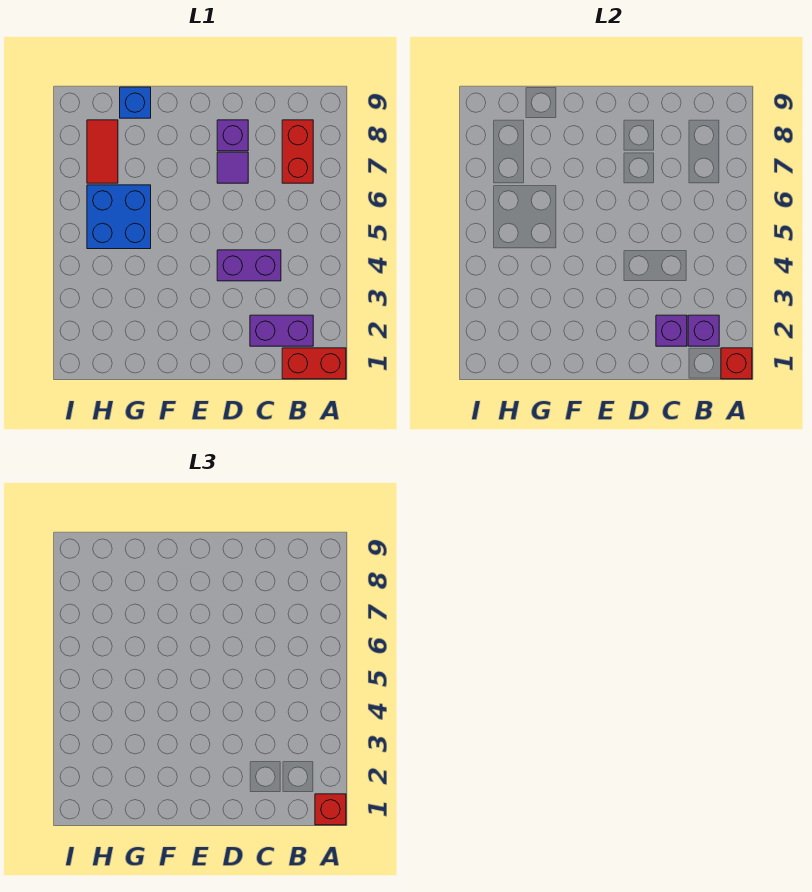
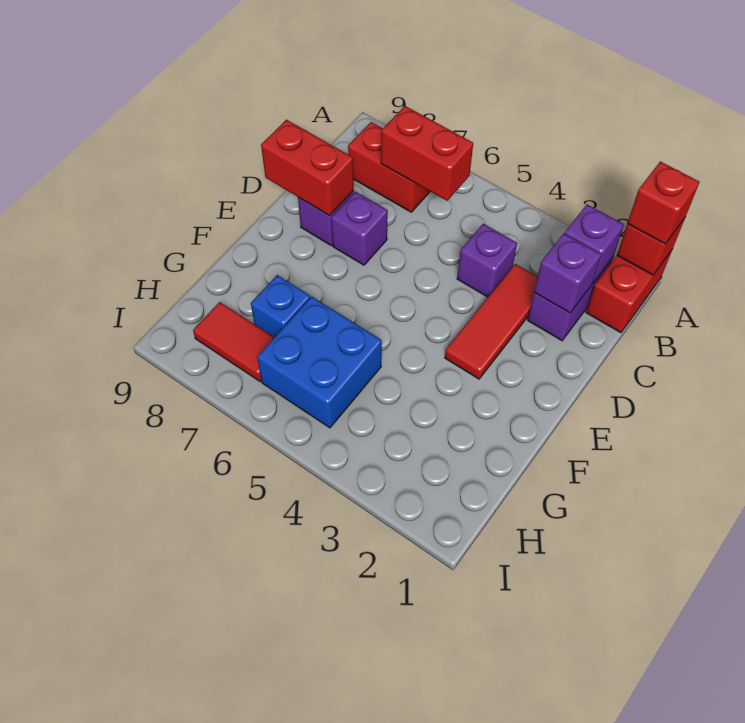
none -> red brick B6:B7 level 2
none -> red tile C3:E3 level 1
purple brick C4:D4 level 1 -> purple brick C4 level 1
purple tile D7 level 1 -> purple brick D7 level 1
none -> red brick D8:D9 level 2
blue brick G9 level 1 -> blue brick G7 level 1

